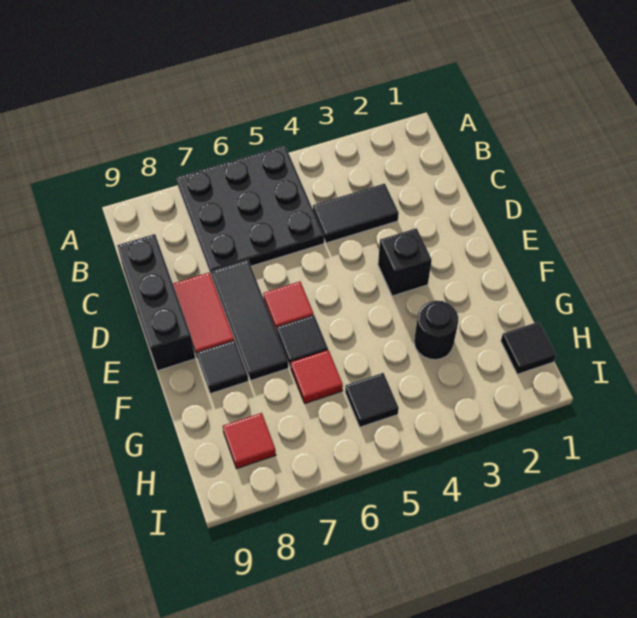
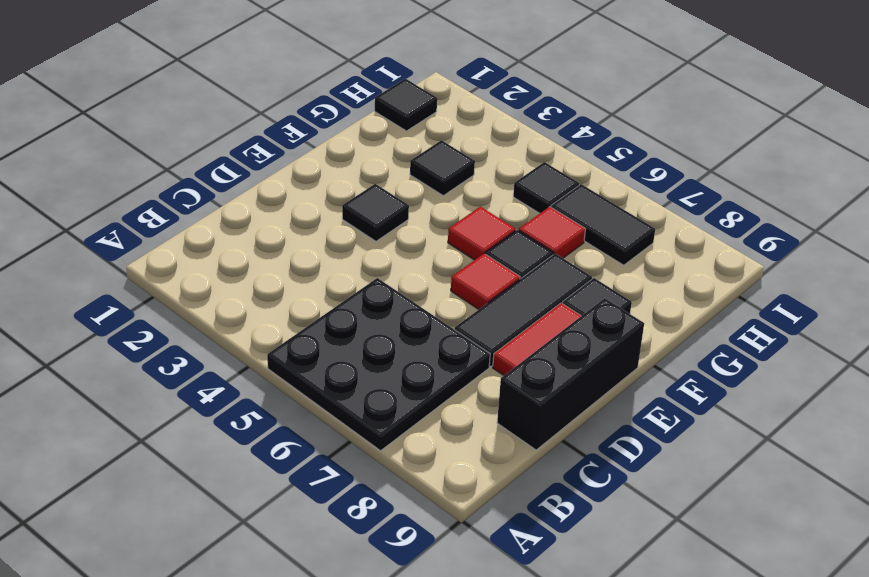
black tile C3:C4 level 1 -> black tile H6:H7 level 1
black brick E3 level 1 -> black tile E3 level 1
black round brick G3 level 1 -> black tile G3 level 1
red tile H8 level 1 -> red tile F5 level 1

